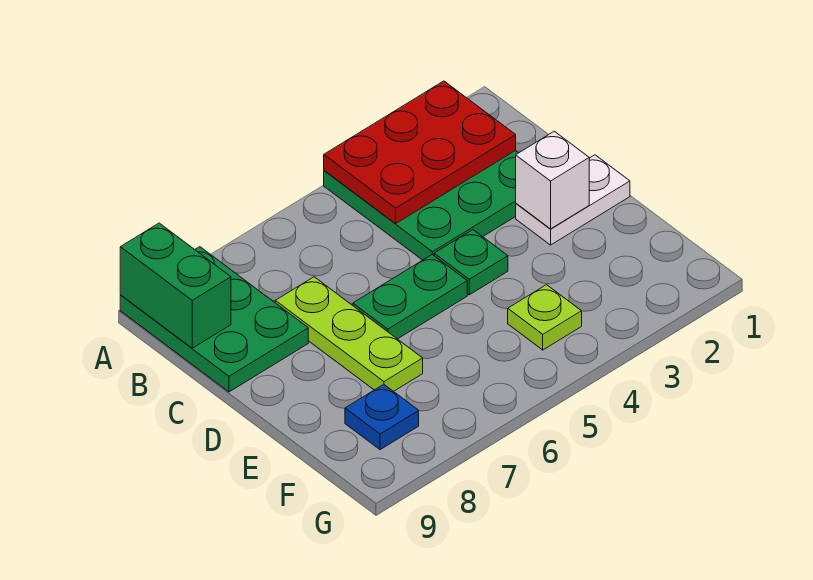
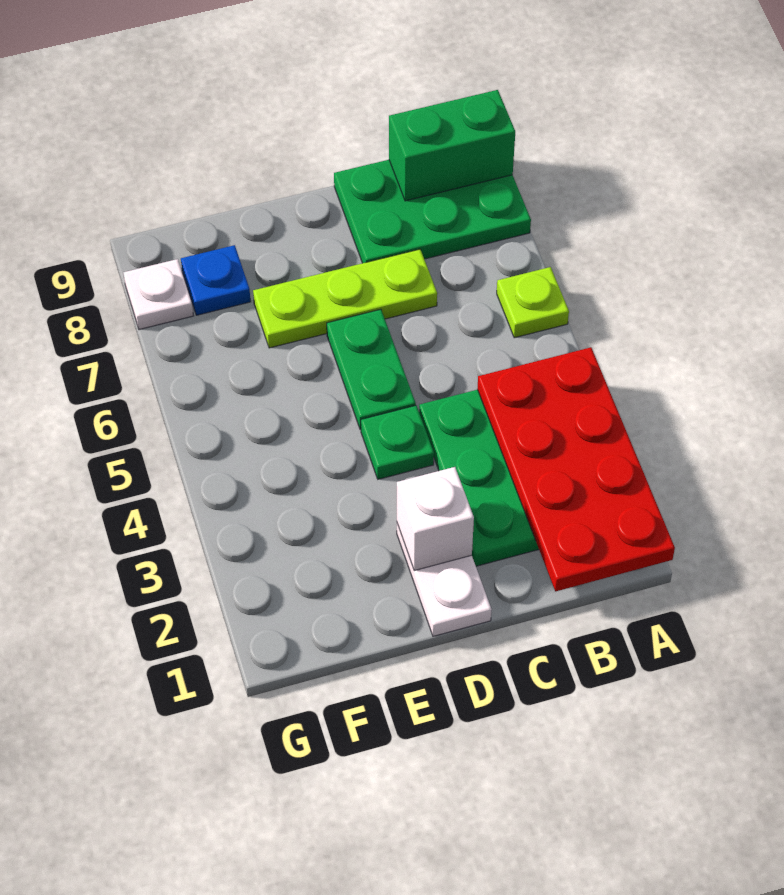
red plate A2:B4 level 2 -> red plate A1:B4 level 2
lime plate F4 level 1 -> lime plate A6 level 1
none -> white plate G8 level 1

